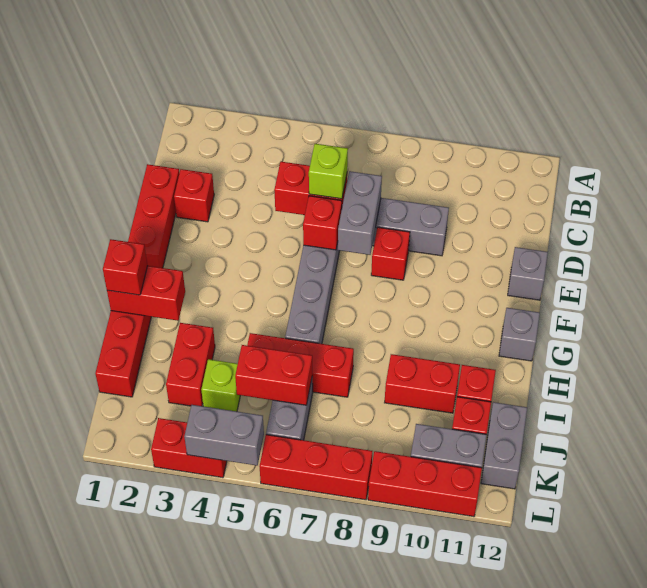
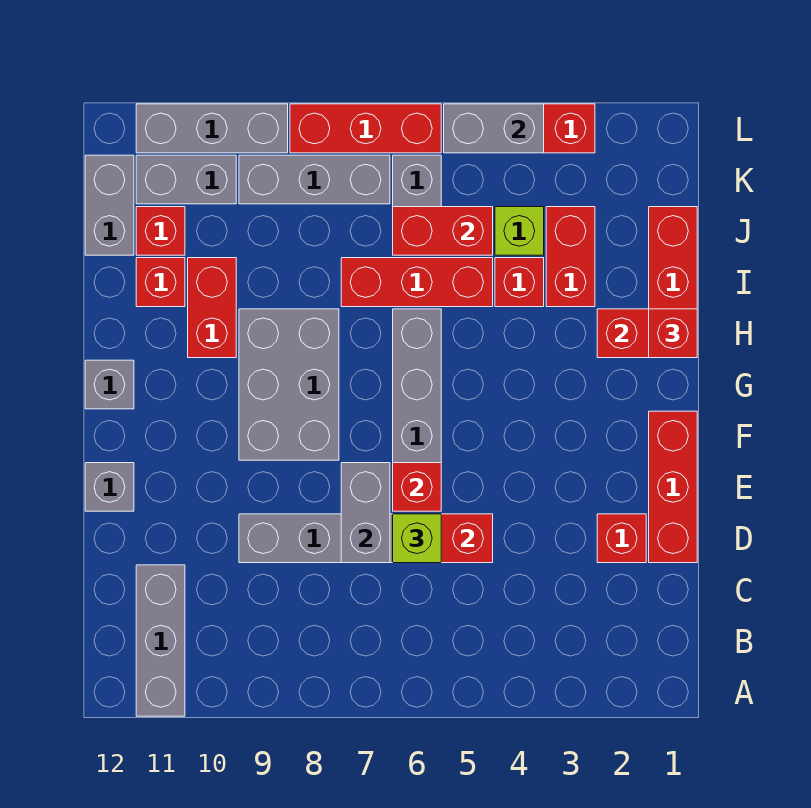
none -> grey brick A11:C11 level 1
red brick E8 level 1 -> red brick I4 level 1
none -> grey brick F8:H9 level 1
red brick I9:I10 level 1 -> red brick H10:I10 level 1
none -> grey brick K7:K9 level 1
red brick L9:L11 level 1 -> grey brick L9:L11 level 1

